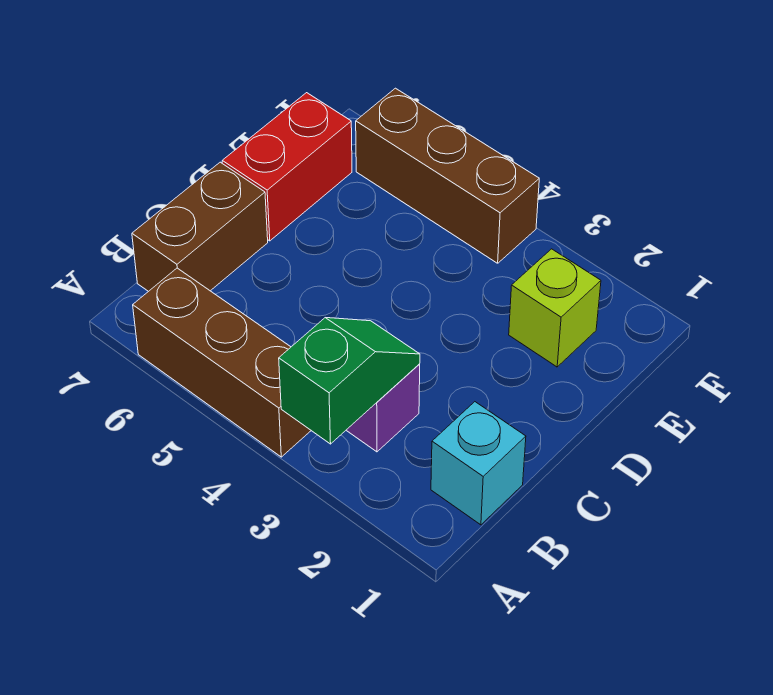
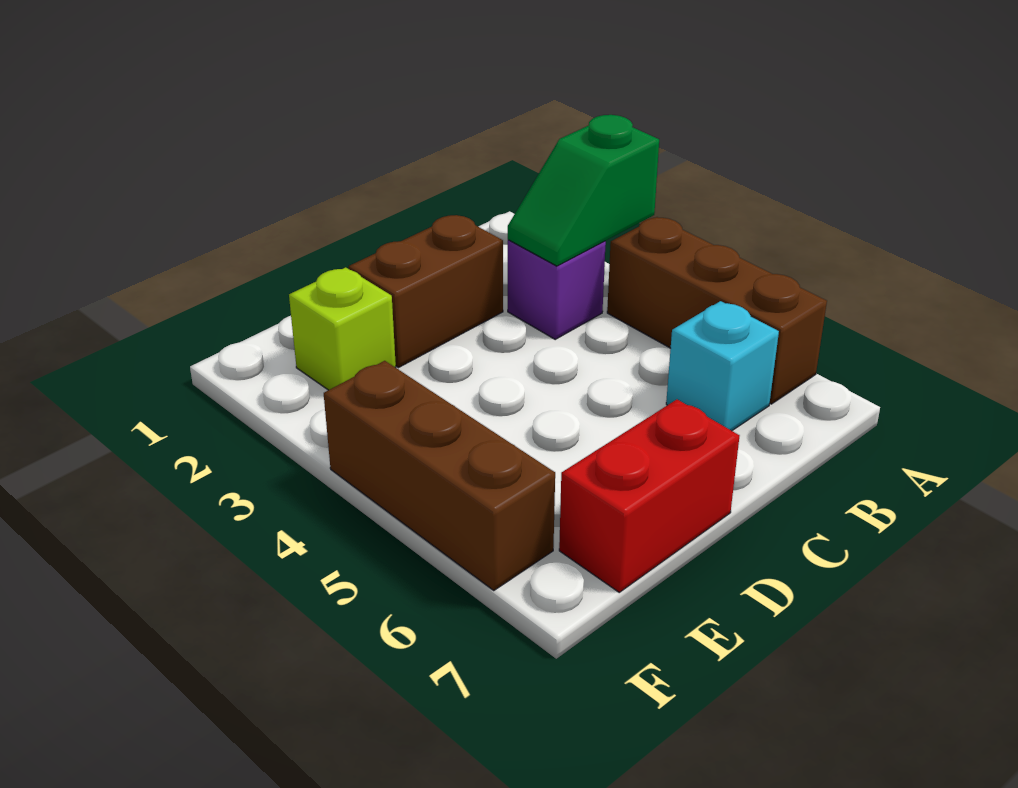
cyan brick B1 level 1 -> cyan brick B6 level 1
brown brick B7:C7 level 1 -> brown brick C2:D2 level 1

